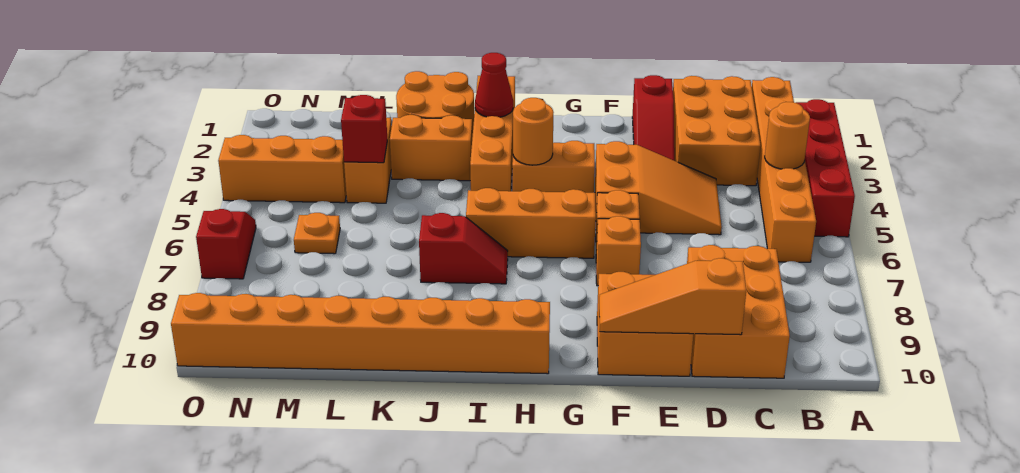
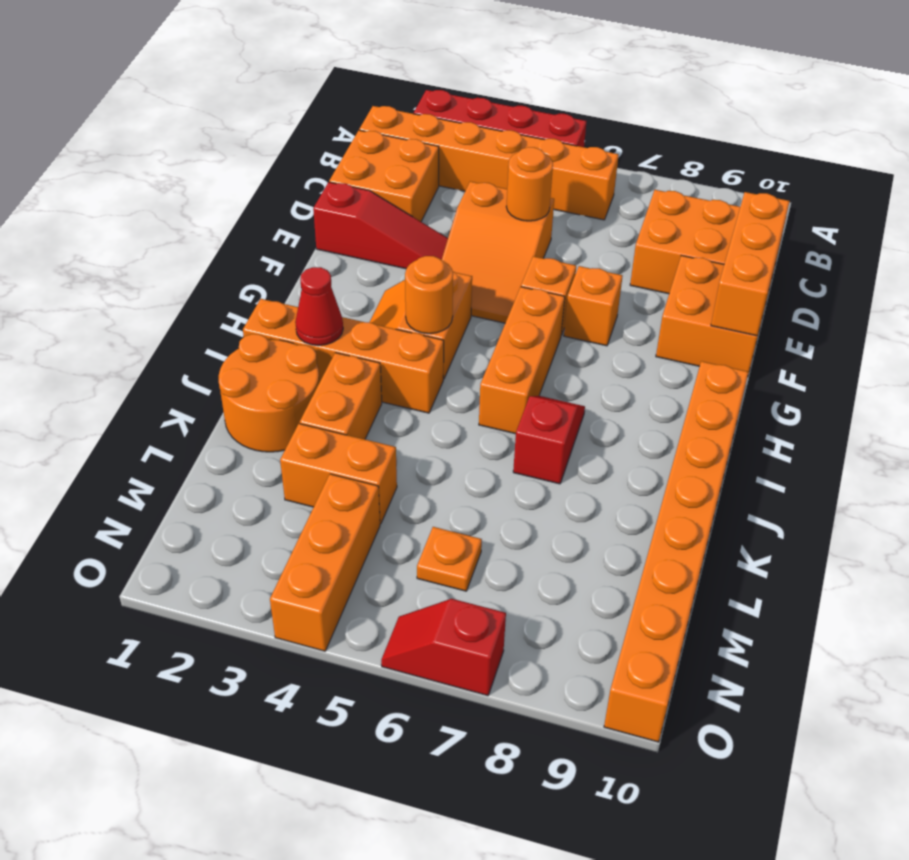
orange round brick B4 level 2 -> orange round brick D5 level 2
orange brick C1:D3 level 1 -> orange brick C1:D2 level 1
orange slope D4:F5 level 1 top F -> orange slope D4:F5 level 1 top D
orange slope D10:F10 level 2 top D -> orange brick D10:F10 level 2
red brick L4 level 2 -> none

